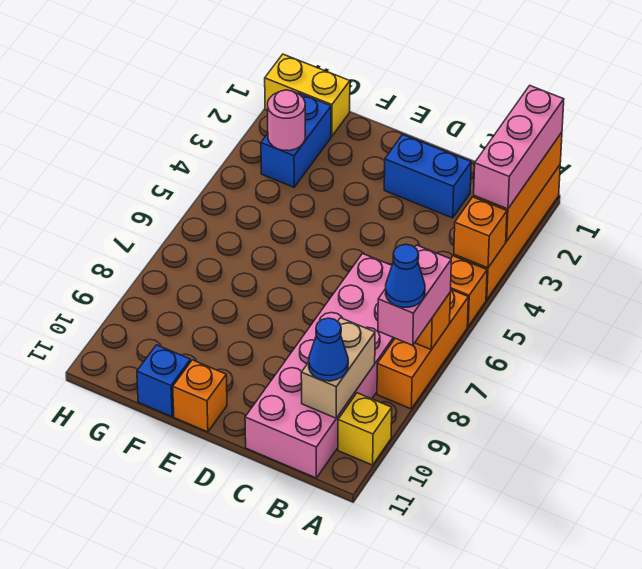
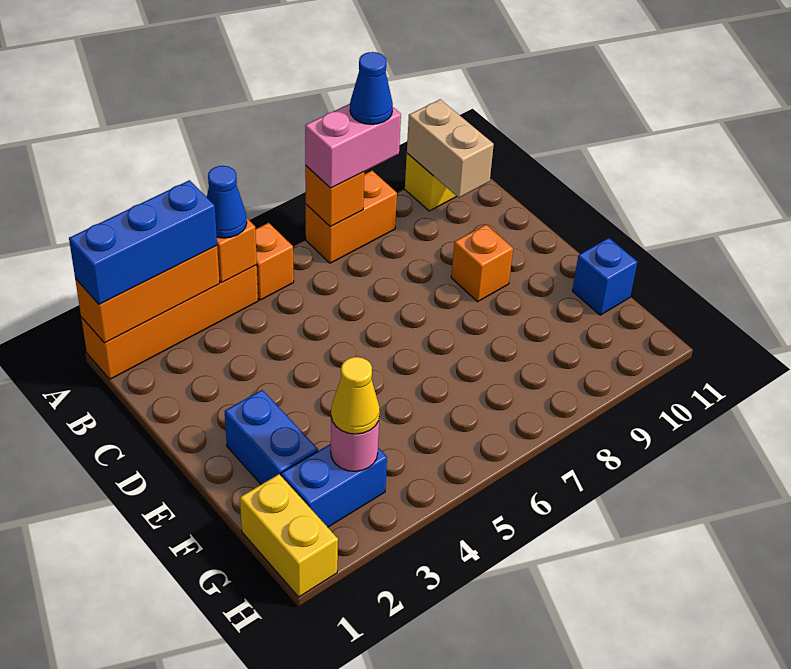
pink brick A1:A3 level 3 -> blue brick A1:A3 level 3
orange brick A6:A8 level 1 -> orange brick A7:A8 level 1
pink brick B6:C11 level 1 -> none
tan brick B9:B10 level 2 -> tan brick A10:B10 level 2
blue cone B10 level 3 -> blue cone A4 level 3
blue brick C2:D2 level 1 -> blue brick E2:F2 level 1
orange brick E11 level 1 -> orange brick D9 level 1
none -> yellow cone G3 level 3

